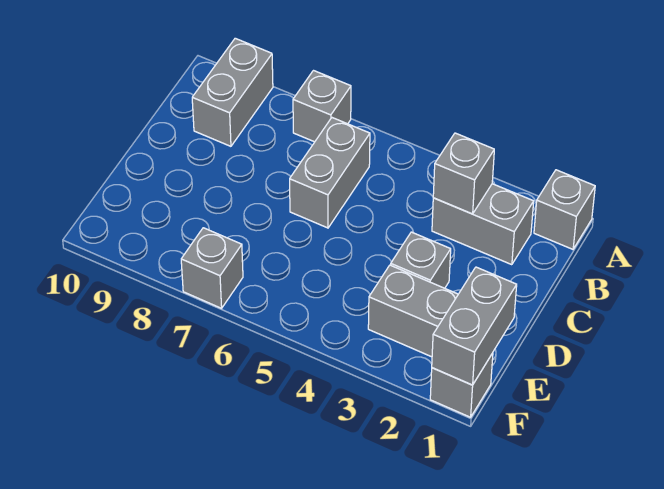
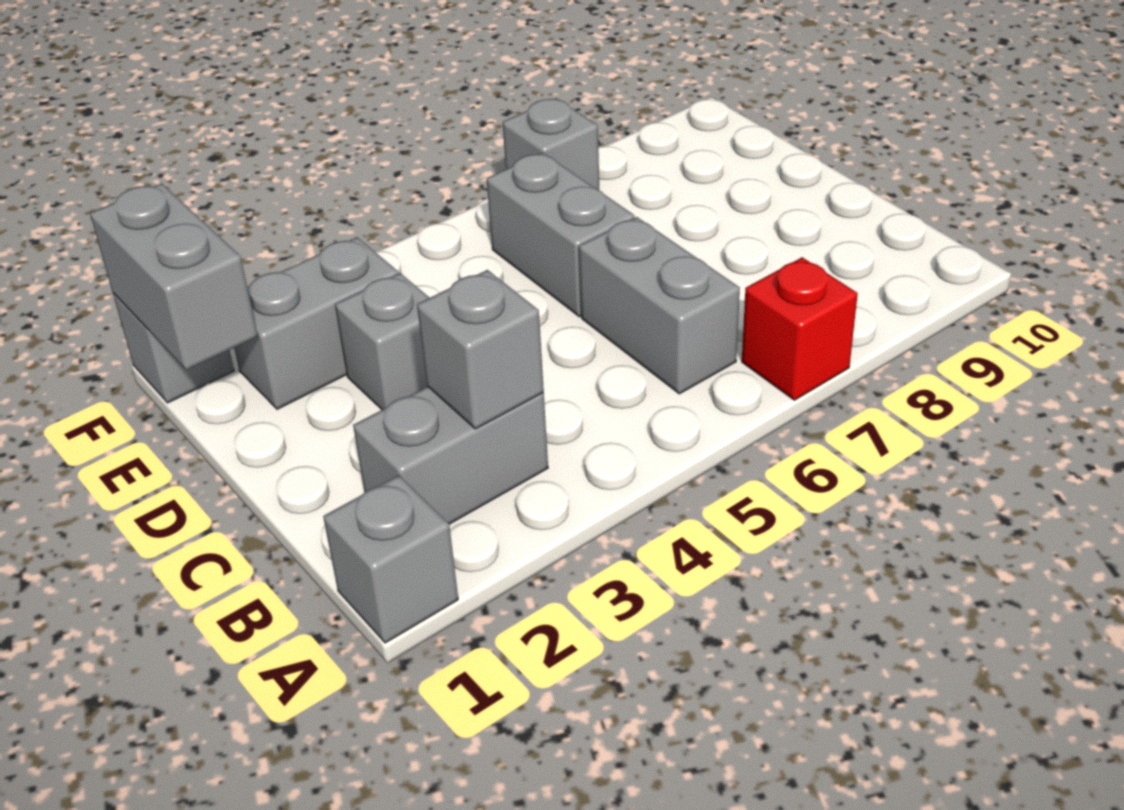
grey brick A7 level 1 -> red brick A7 level 1
grey brick A9:B9 level 1 -> grey brick D6:E6 level 1

